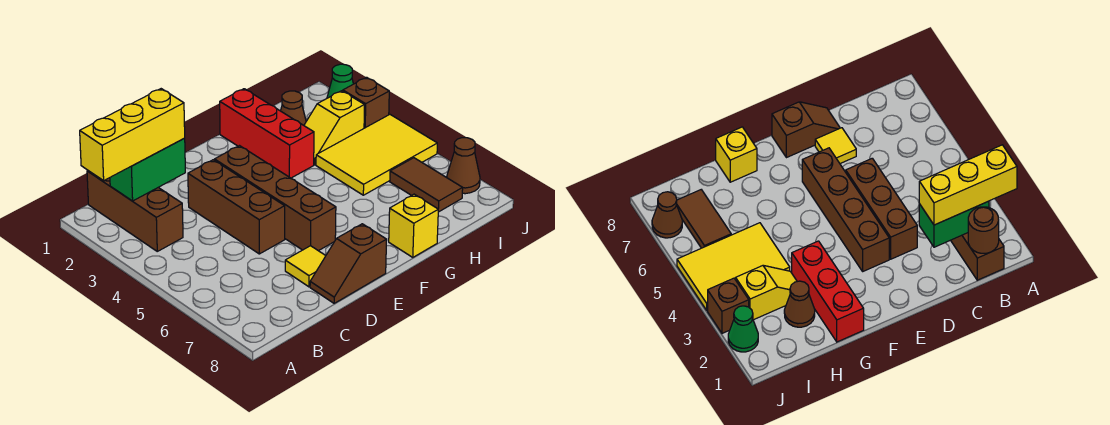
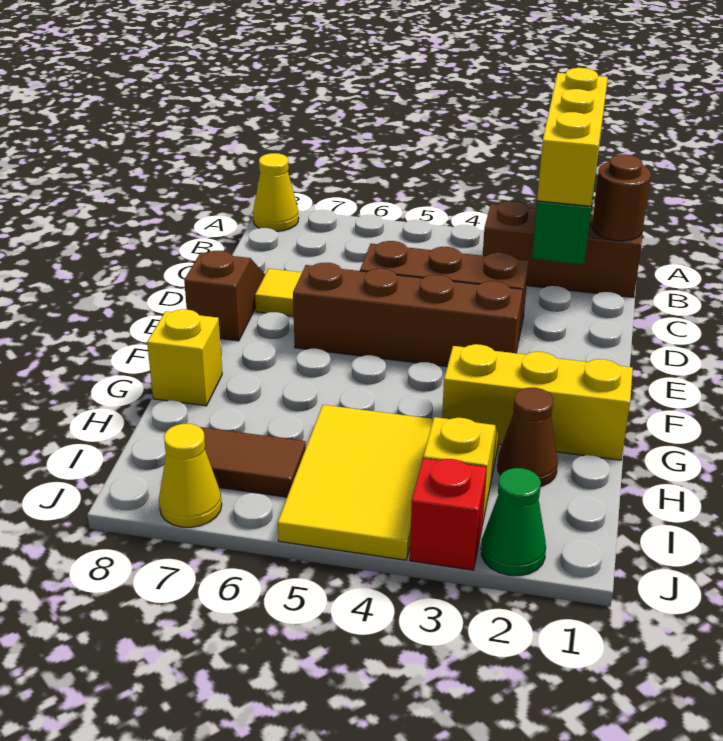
none -> yellow cone A8 level 1
red brick G1:G3 level 1 -> yellow brick G1:G3 level 1
brown brick J3 level 1 -> red brick J3 level 1
brown cone J7 level 1 -> yellow cone J7 level 1

